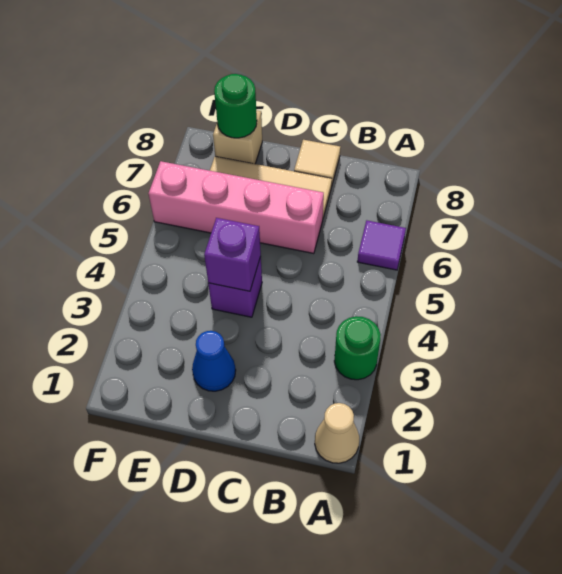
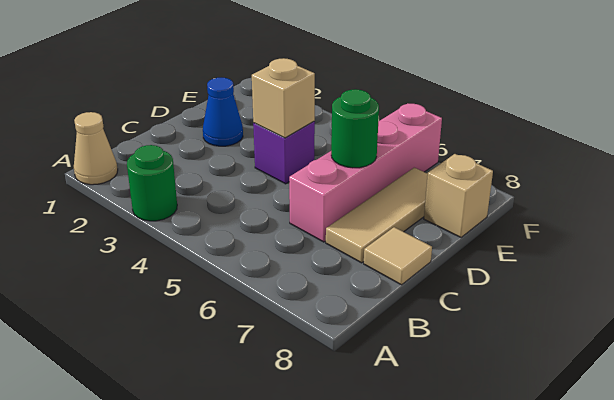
purple tile A6 level 1 -> none
purple brick D4 level 2 -> tan brick D4 level 2
green round brick E8 level 2 -> green round brick D6 level 2

